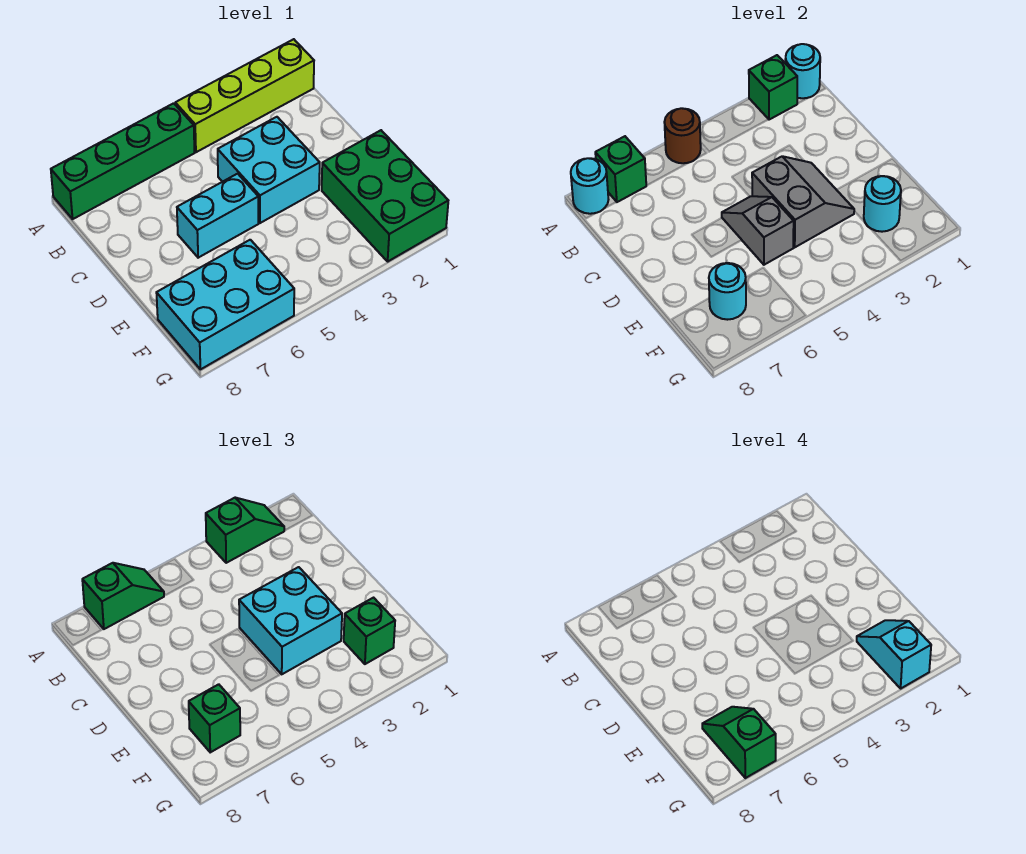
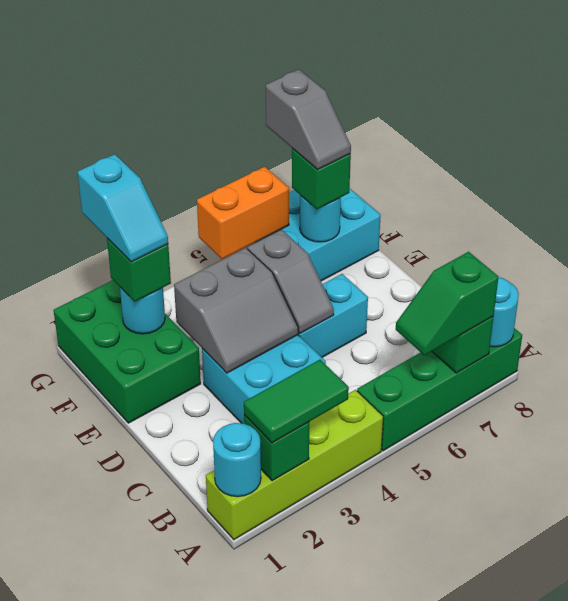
green slope A2:A3 level 3 top 3 -> green tile A2:A3 level 3
brown round brick A5 level 2 -> none
grey slope D3:E4 level 2 top 4 -> grey slope D3:E4 level 2 top E
cyan brick D3:E4 level 3 -> none
green slope F7:G7 level 4 top G -> grey slope F7:G7 level 4 top G
none -> orange brick G5:G6 level 2

